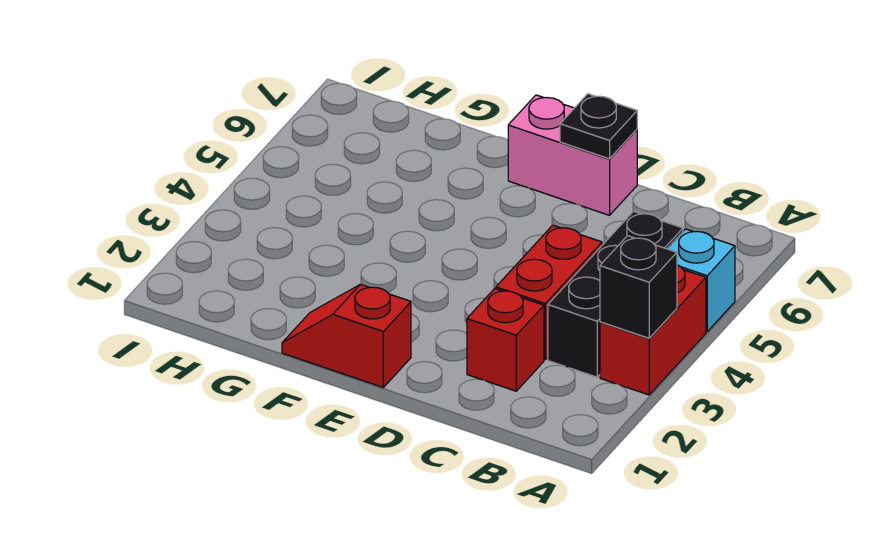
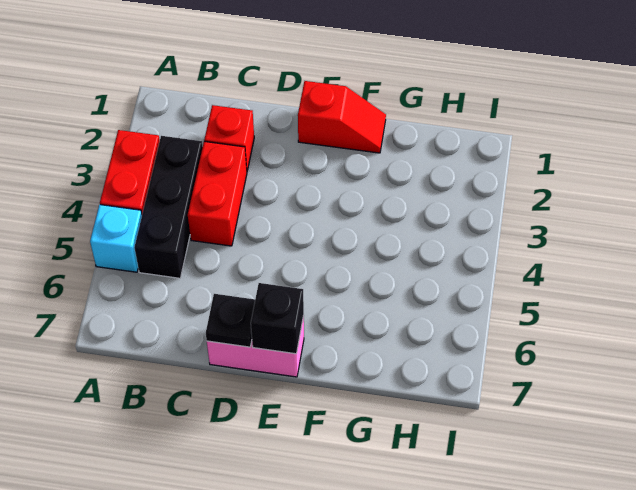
black brick A3 level 2 -> black brick E7 level 2

